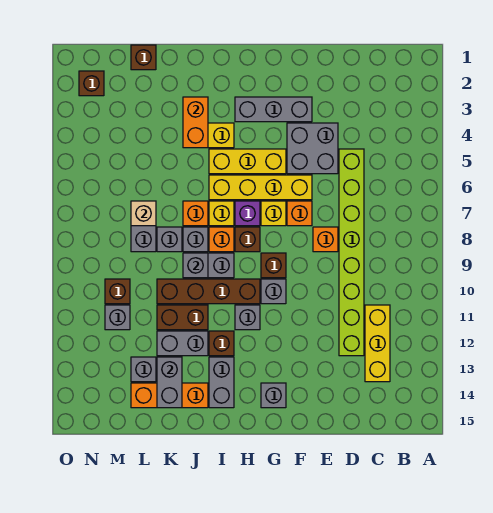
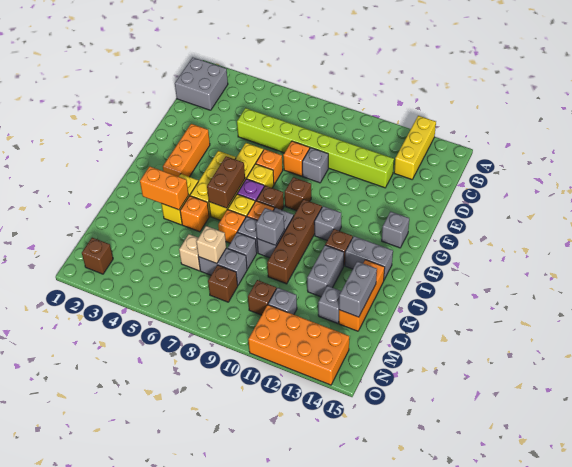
yellow brick C11:C13 level 1 -> yellow brick A13:C13 level 1
grey brick E4:F5 level 1 -> grey brick B1:C2 level 1
grey brick F3:H3 level 1 -> orange brick F3:H3 level 1
grey brick G10 level 1 -> grey brick E9 level 1
none -> orange brick J5 level 1
brown brick J11:K11 level 1 -> brown brick H6:I6 level 2
grey brick K13:K14 level 2 -> grey brick K14:L14 level 2
brown brick L1 level 1 -> brown brick M8 level 1
none -> tan brick L6 level 1
none -> orange brick N11:O14 level 1

